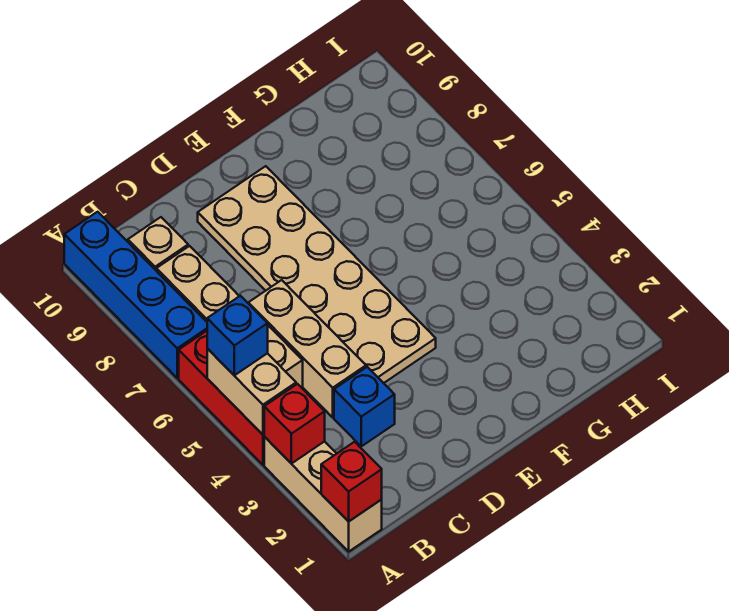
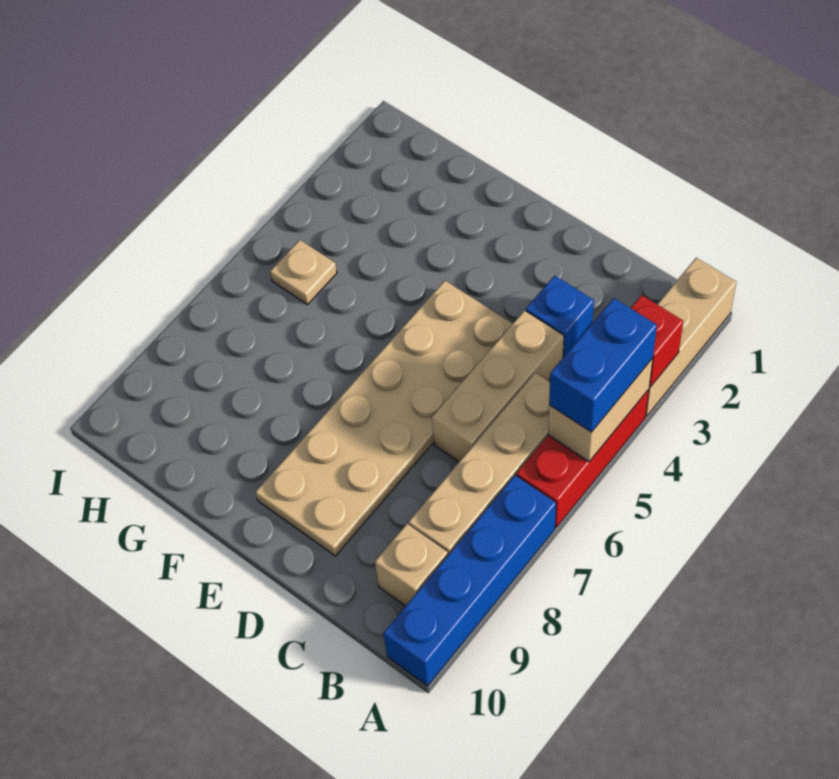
red brick A1 level 2 -> none
blue brick A5 level 3 -> blue brick A4:A5 level 3
none -> tan plate H5 level 1

